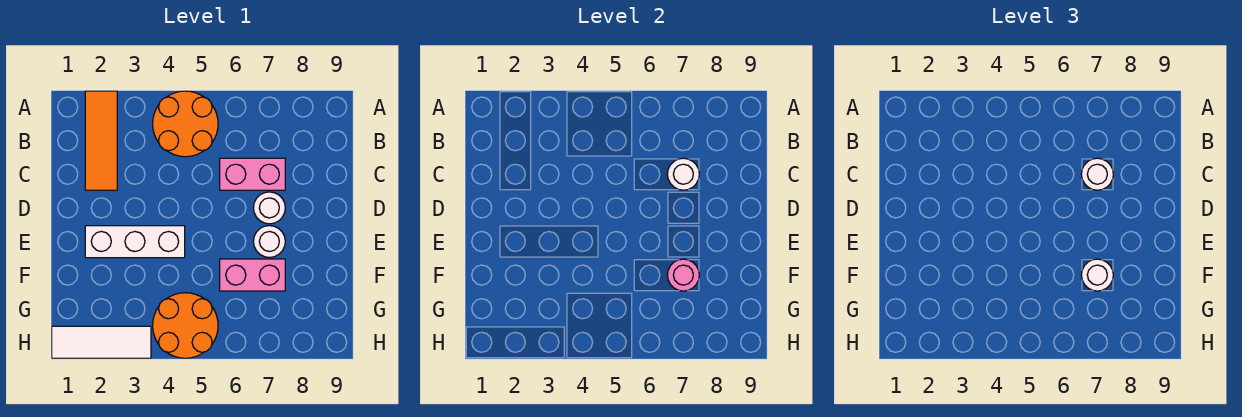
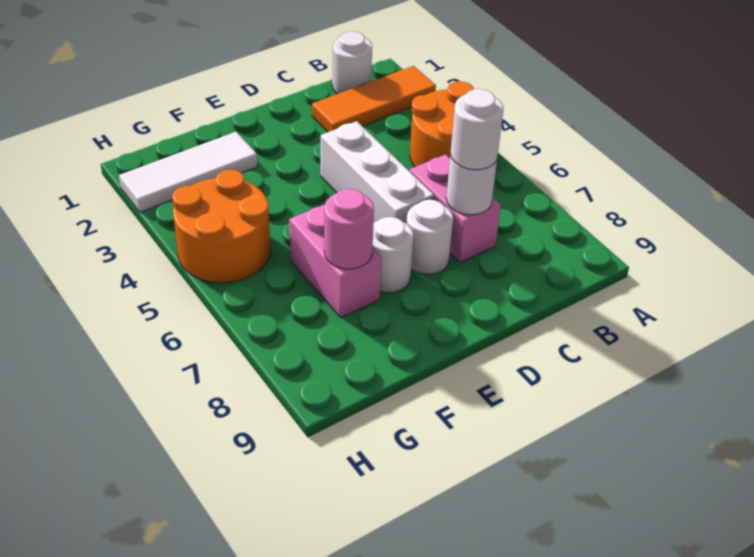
white brick E2:E4 level 1 -> white brick D4:D6 level 1
white round brick F7 level 3 -> white round brick B1 level 1
white tile H1:H3 level 1 -> white tile F2:H2 level 1

